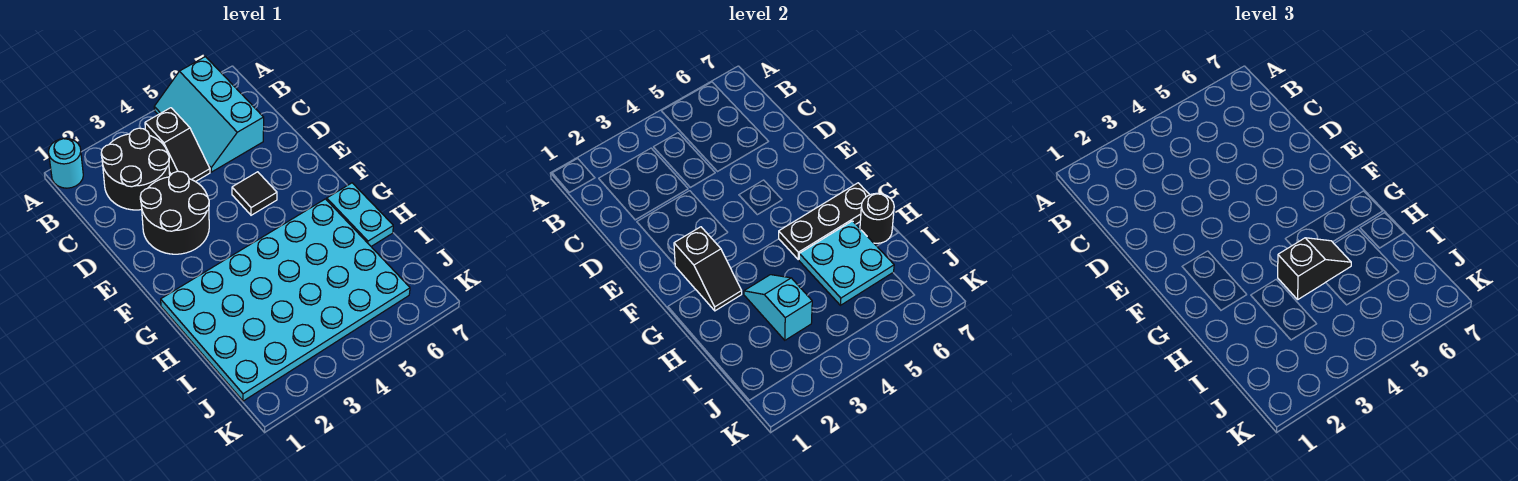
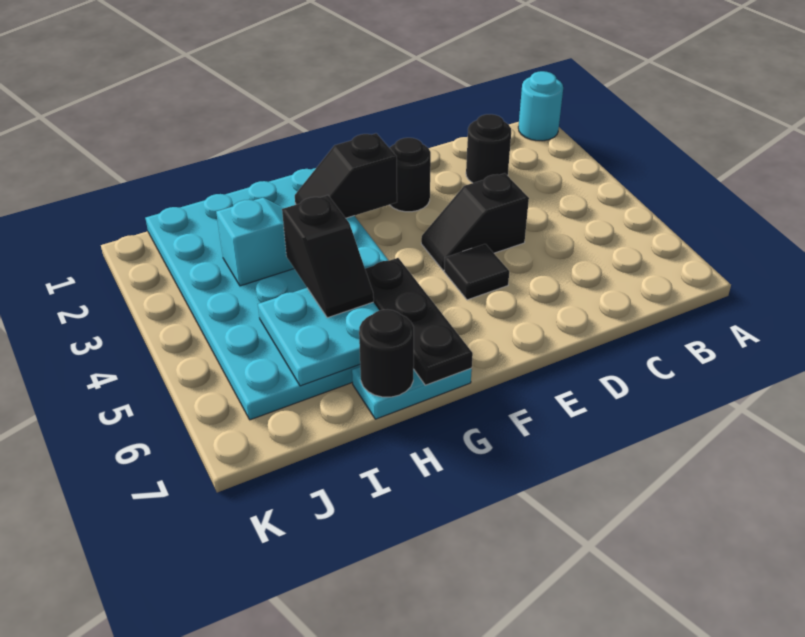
cyan slope A5:C6 level 1 top 6 -> none
black round brick B2:C3 level 1 -> black round brick C2 level 1
black slope B4:C4 level 1 top B -> black slope D4:E4 level 1 top D
black round brick D2:E3 level 1 -> black round brick E2 level 1

